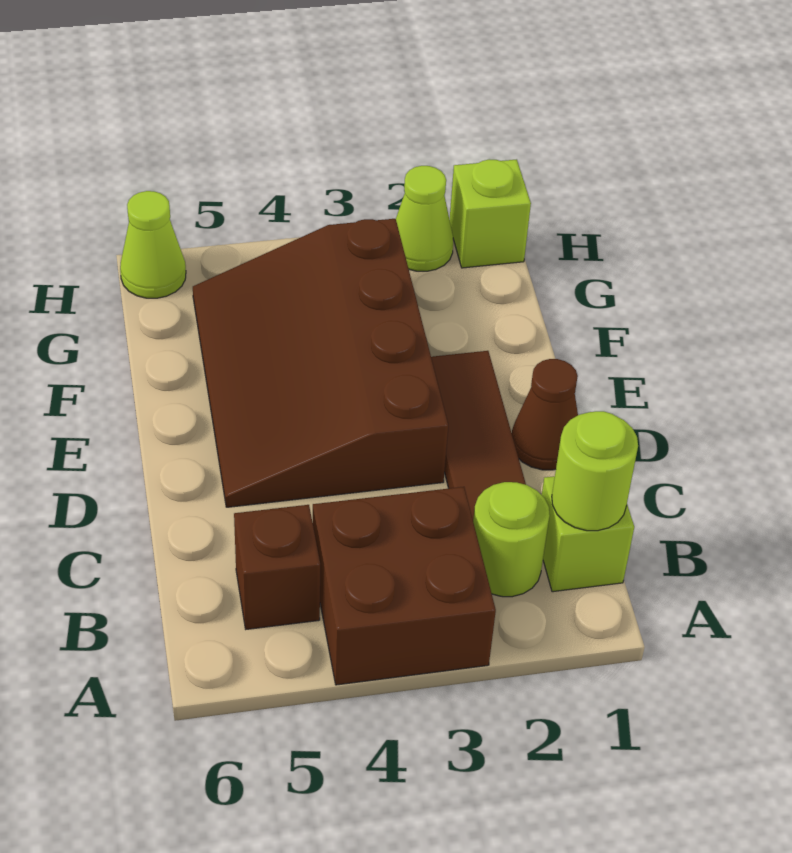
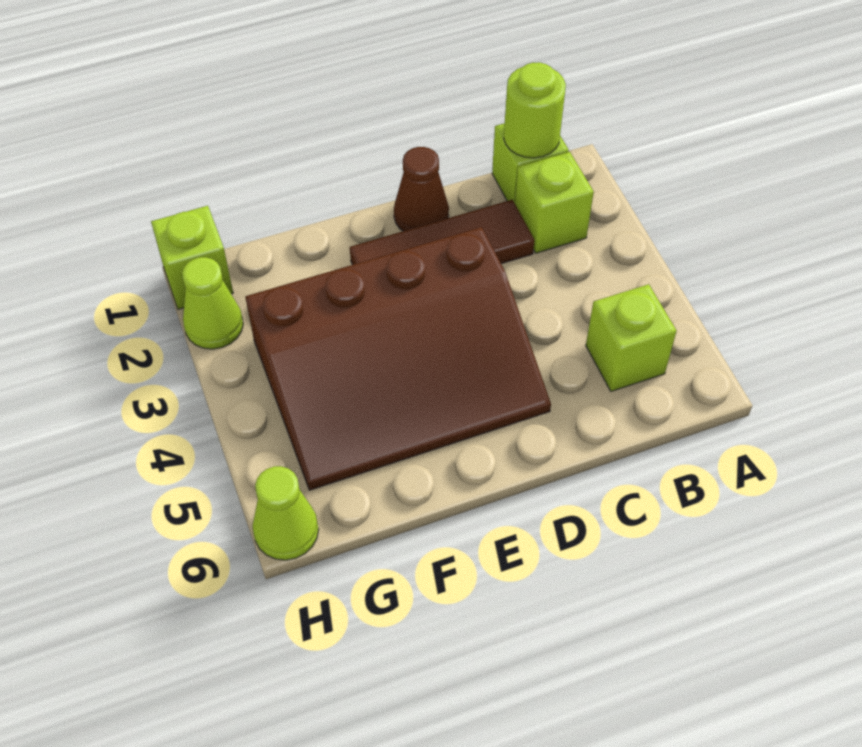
brown brick A3:B4 level 1 -> none
lime round brick B2 level 1 -> lime brick B2 level 1
brown brick B5 level 1 -> lime brick B5 level 1

